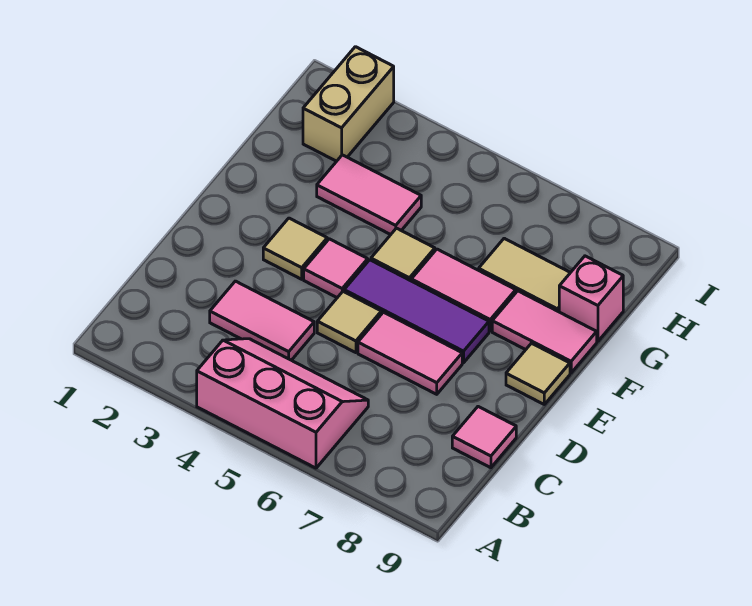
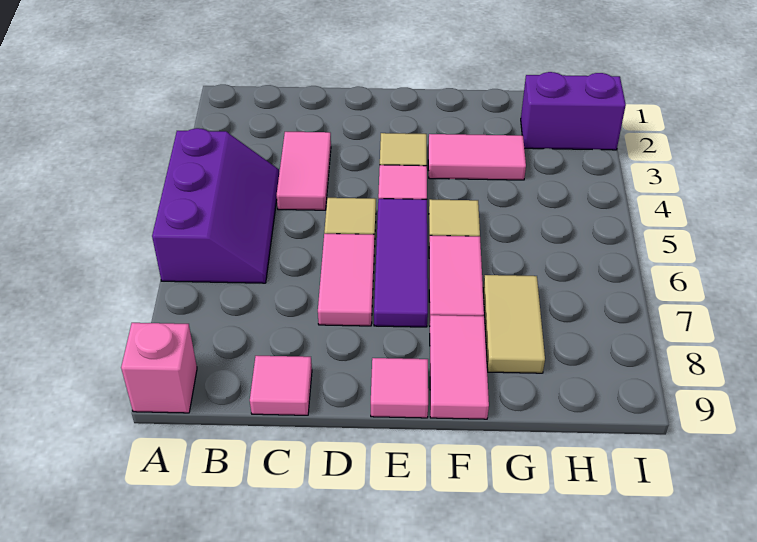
pink slope A4:B6 level 1 top A -> purple slope A4:B6 level 1 top A
tan tile E9 level 1 -> pink tile E9 level 1
pink tile G3:G4 level 1 -> pink tile F3:G3 level 1
pink brick G9 level 1 -> pink brick A9 level 1
tan brick H2:I2 level 1 -> purple brick H2:I2 level 1

